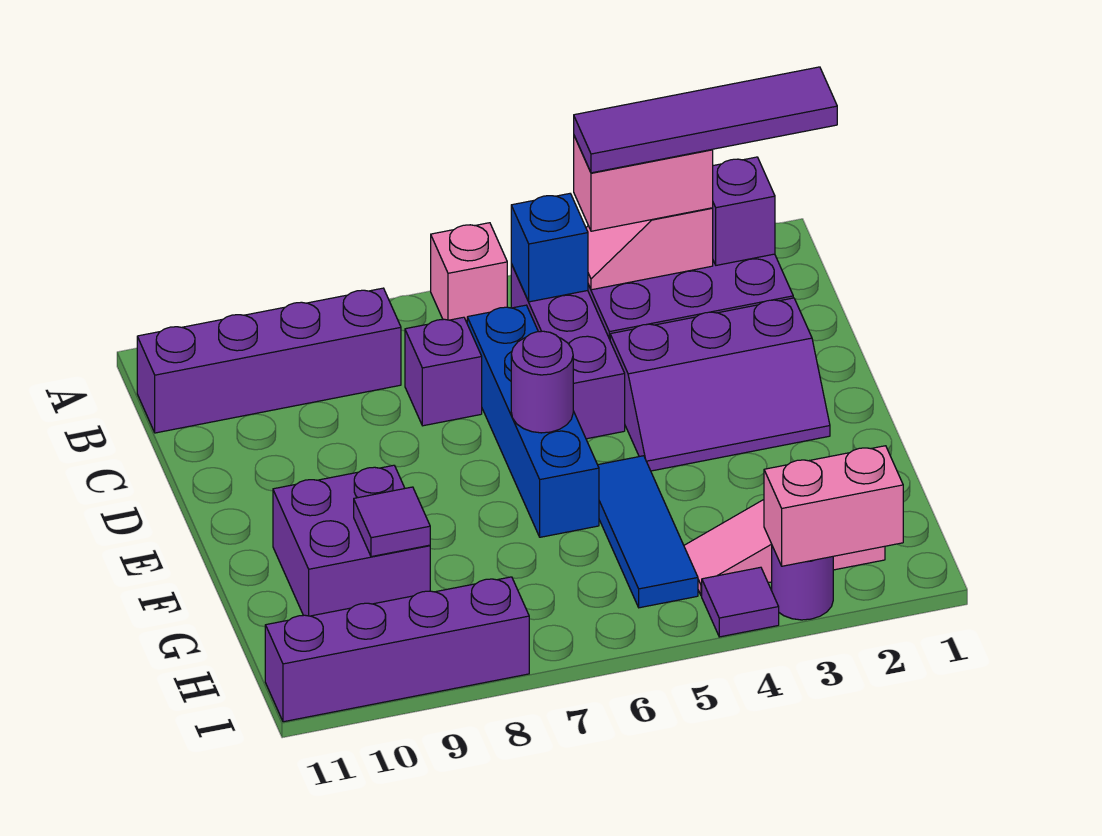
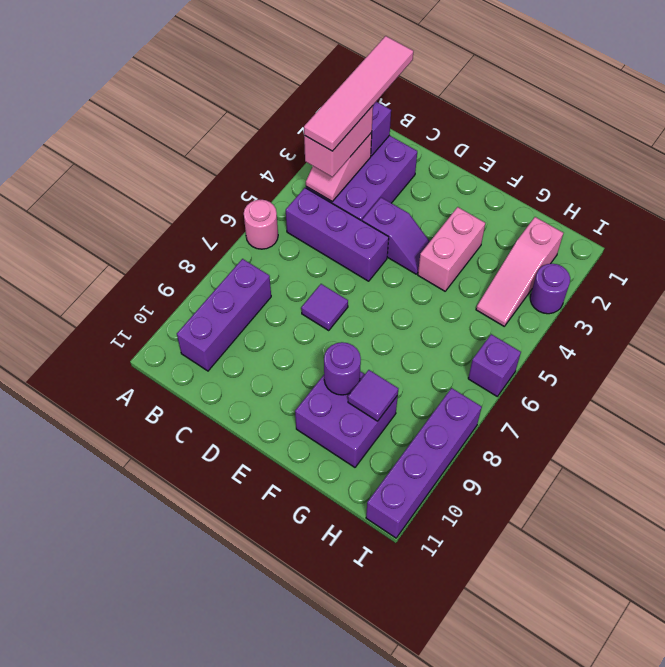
pink brick A6 level 1 -> pink round brick A6 level 1
purple tile B1:B4 level 4 -> pink tile B1:B4 level 4
blue brick B5 level 2 -> none
purple brick B8:B11 level 1 -> purple brick B8:B10 level 1
blue brick C6:F6 level 1 -> none
purple brick C7 level 1 -> purple brick I6 level 1
purple slope D2:E4 level 1 top D -> purple slope D4:E4 level 1 top D
purple round brick E6 level 2 -> purple round brick F9 level 2
blue tile F5:H5 level 1 -> none
pink brick I2:I3 level 2 -> pink brick F3:F4 level 1
purple tile I4 level 1 -> purple tile D7 level 1

